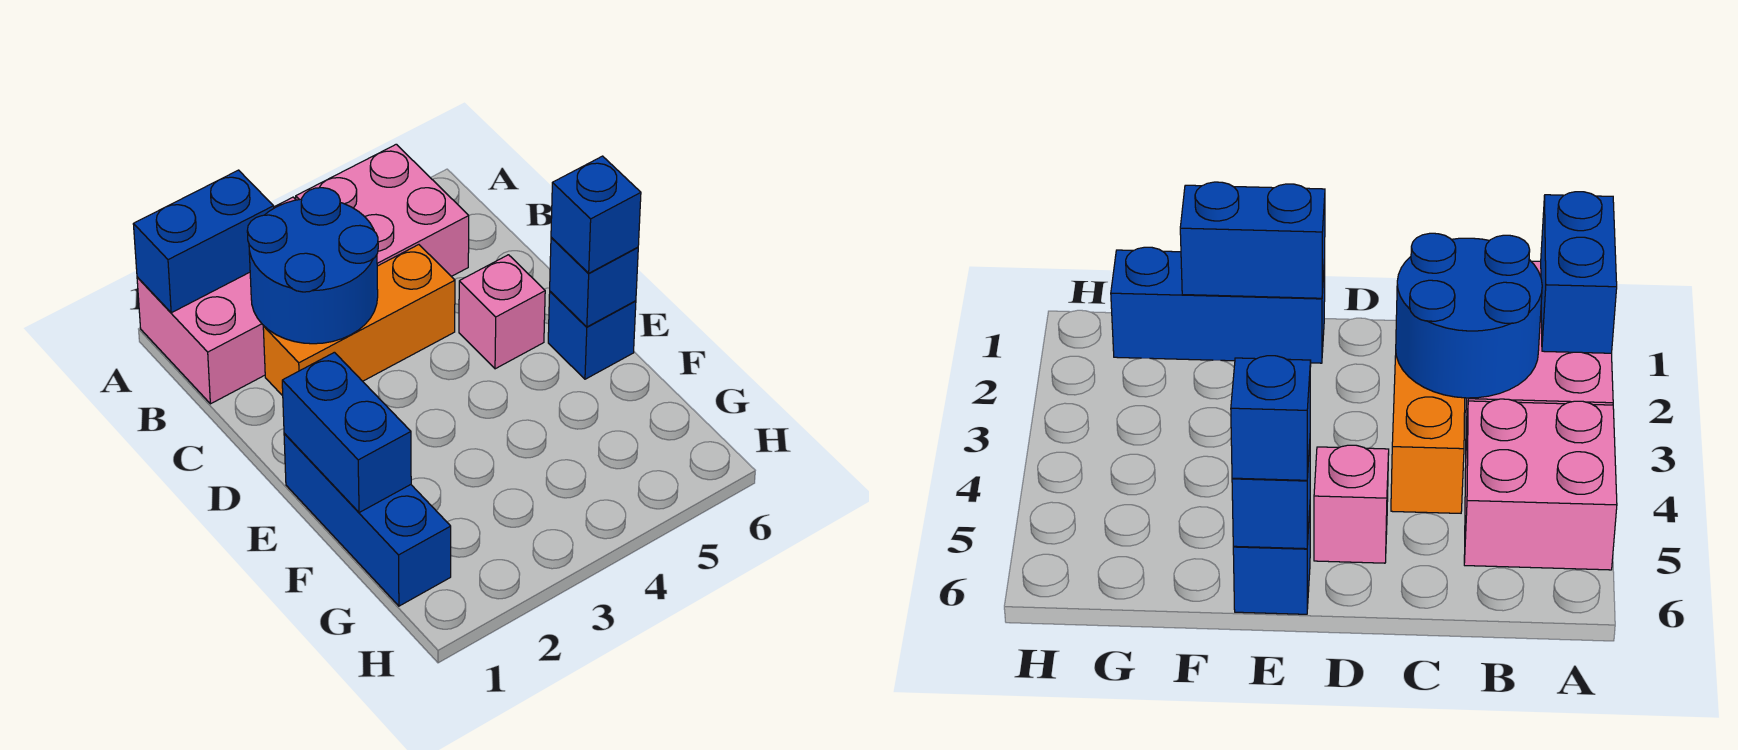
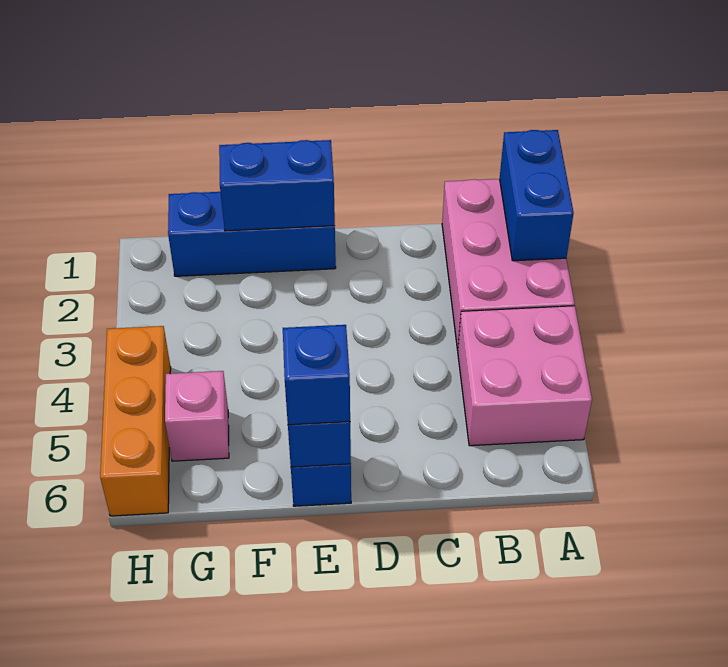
blue round brick B2:C3 level 2 -> none
orange brick C2:C4 level 1 -> orange brick H4:H6 level 1
pink brick D5 level 1 -> pink brick G5 level 1

